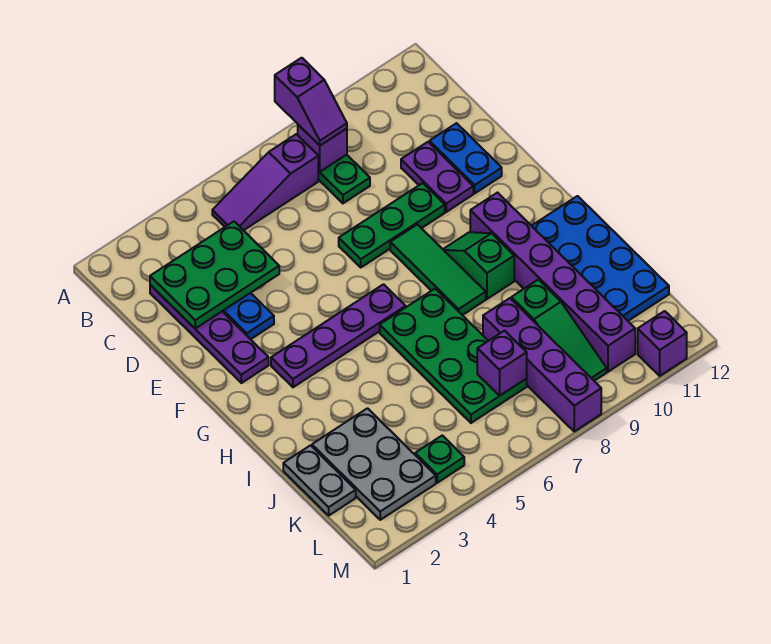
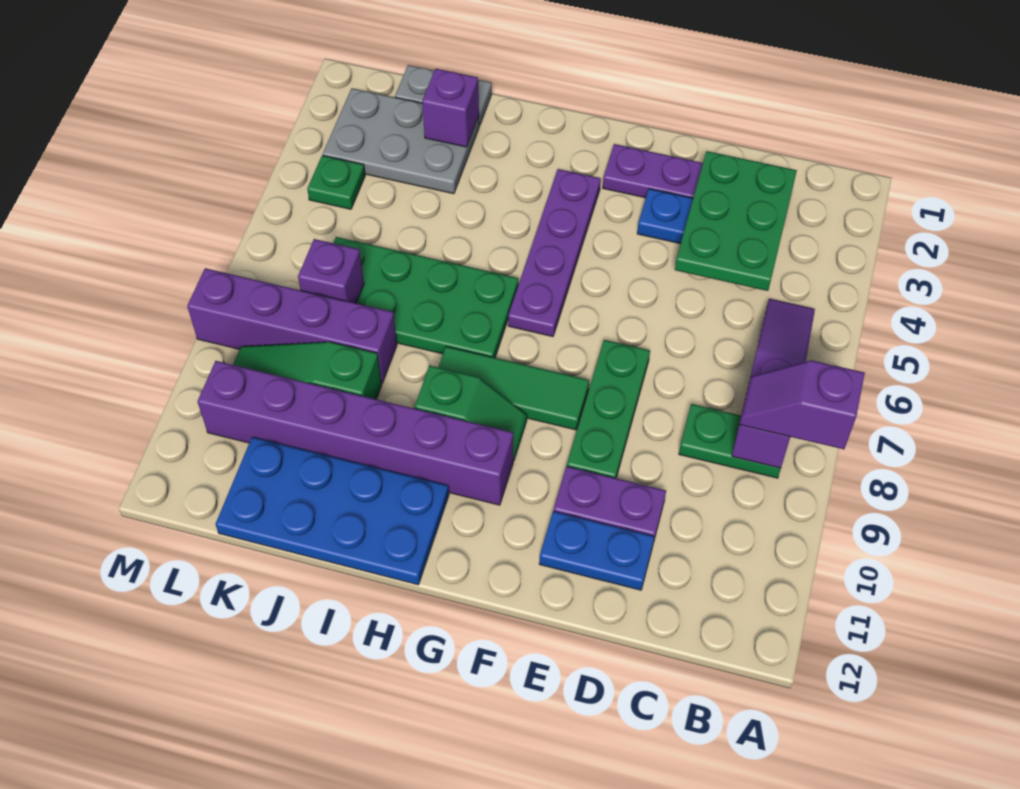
purple brick M11 level 1 -> purple brick J2 level 2

